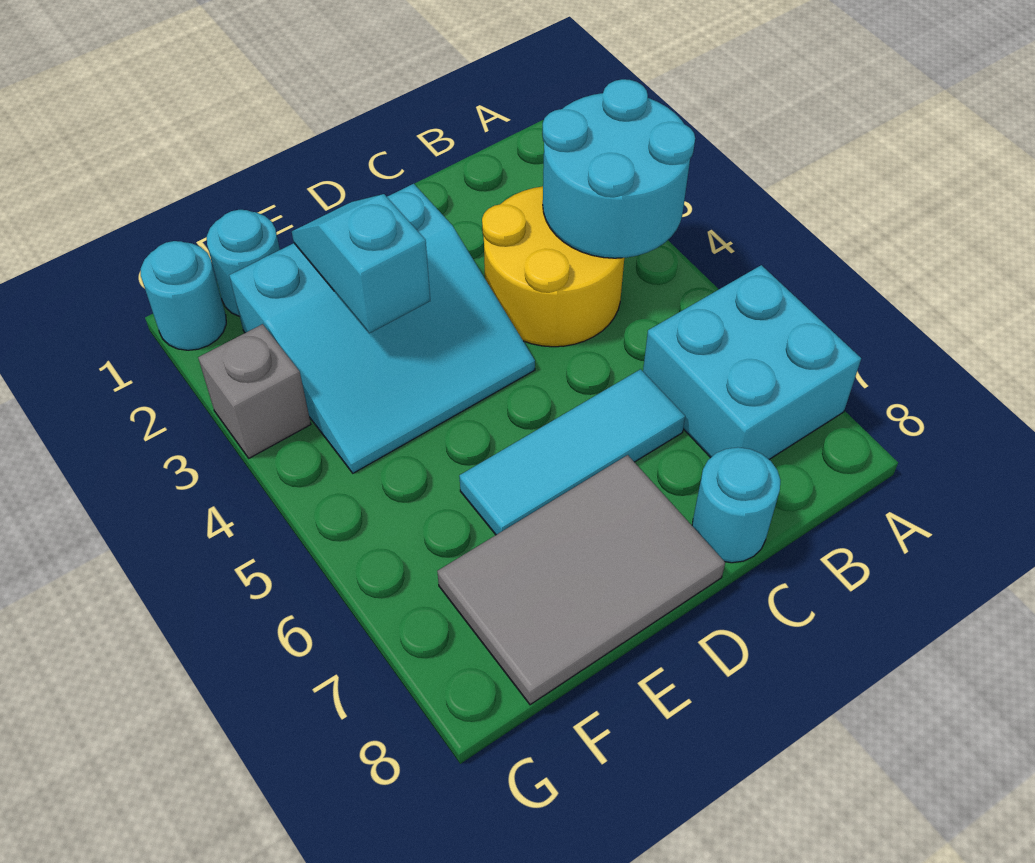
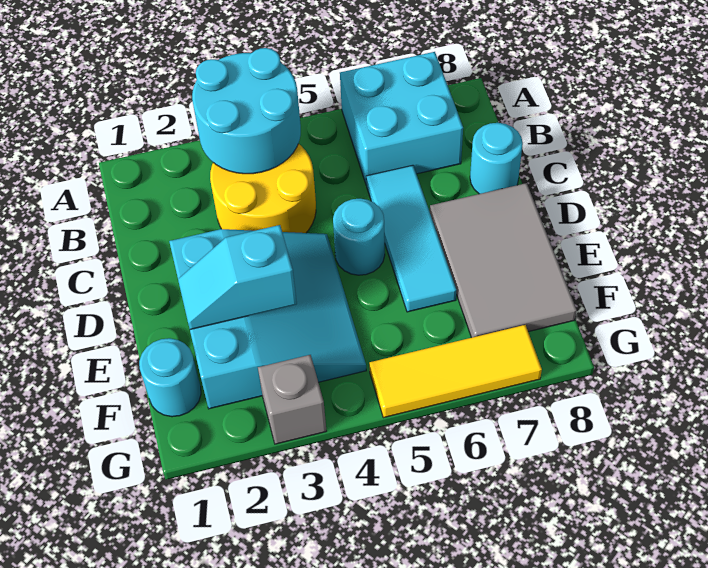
cyan round brick G1 level 1 -> cyan round brick D5 level 1
none -> yellow tile G5:G7 level 1

